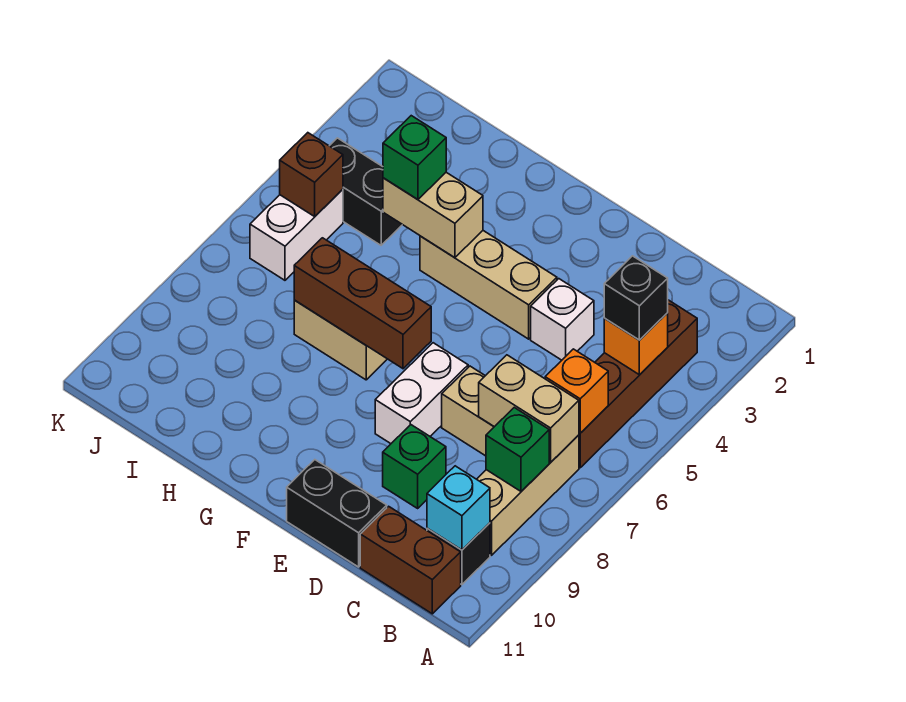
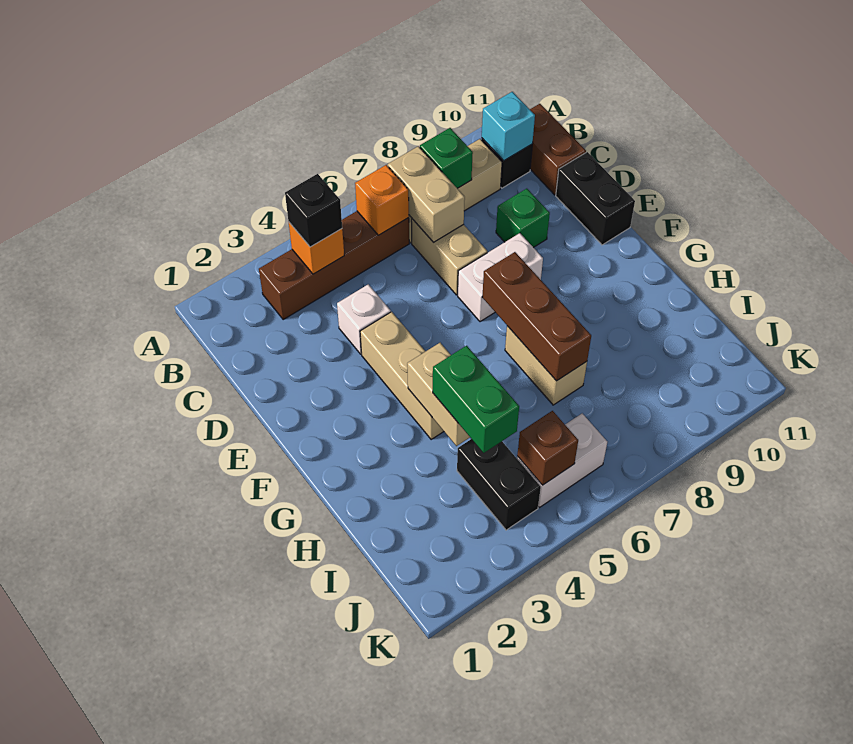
green brick H4 level 3 -> green brick H4:I4 level 3

